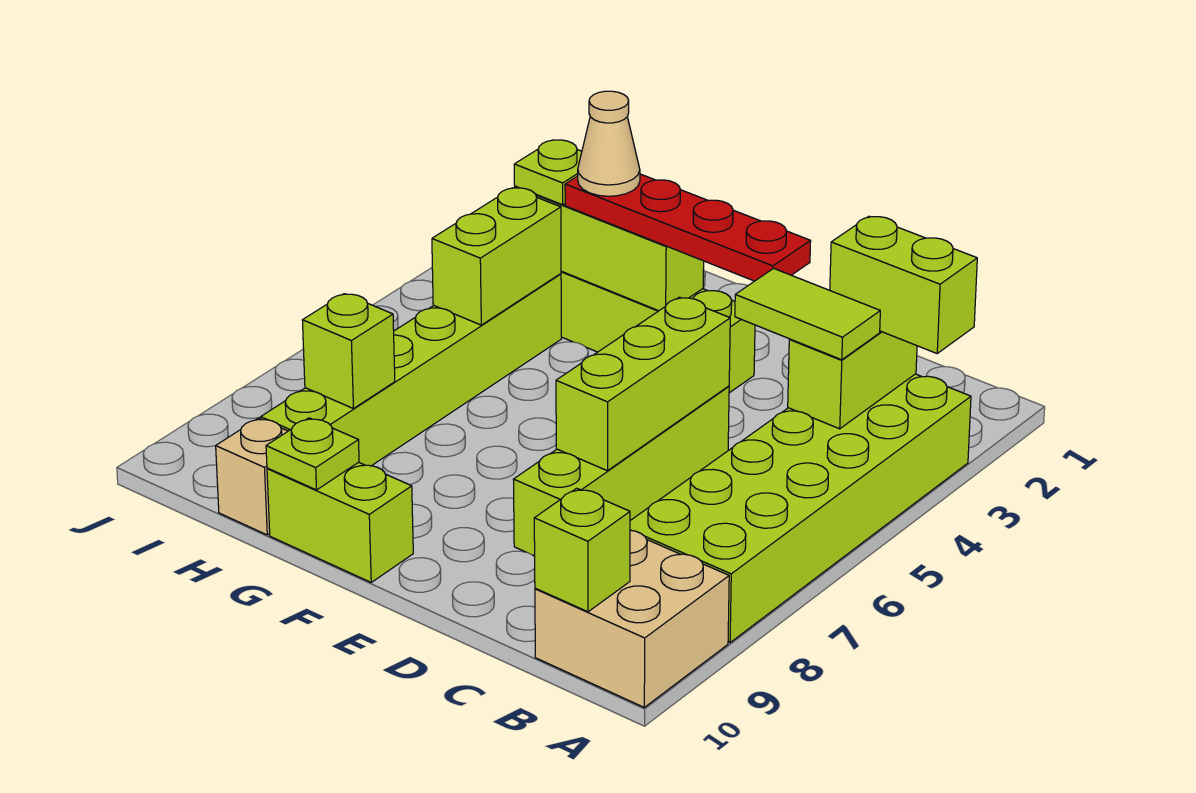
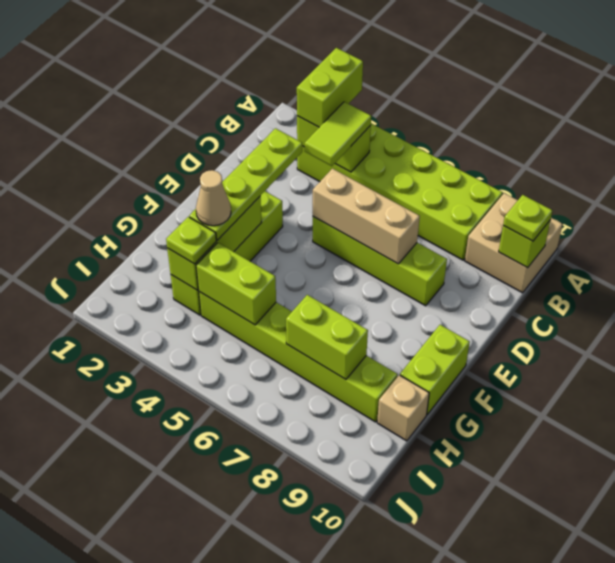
red plate D3:G3 level 3 -> lime plate D3:G3 level 3
lime brick D5:D7 level 2 -> tan brick D5:D7 level 2
lime plate G10 level 2 -> lime plate B10 level 3
lime brick H8 level 2 -> lime brick H7:H8 level 2

